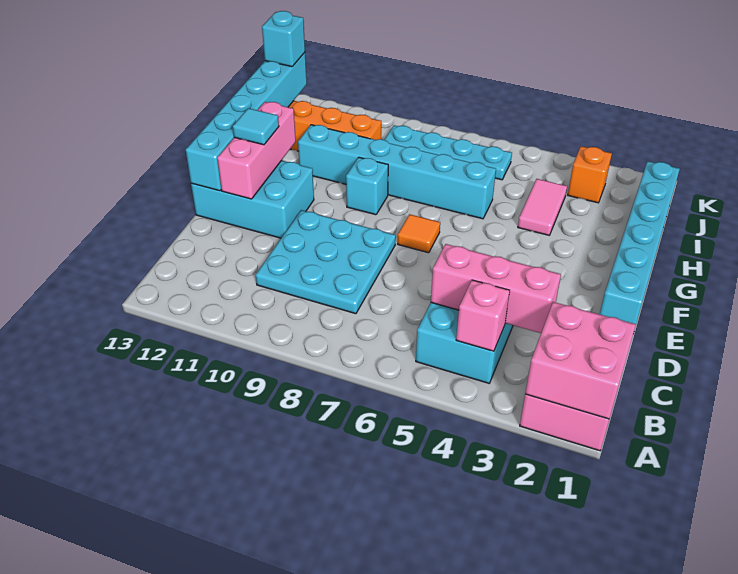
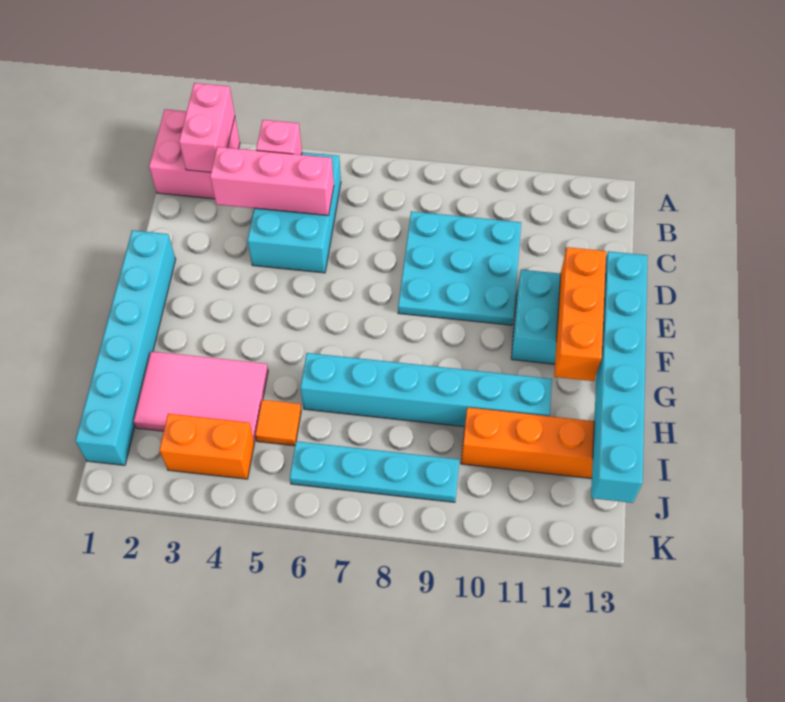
pink brick A1:B2 level 2 -> pink brick A2:B2 level 2
pink brick E12:G12 level 2 -> orange brick E12:G12 level 2
orange tile F7 level 1 -> orange tile I5 level 1
cyan tile F12 level 3 -> none
cyan brick G9 level 1 -> none
pink tile H4:I4 level 1 -> pink tile H2:I4 level 1
orange brick J3 level 1 -> orange brick J3:J4 level 1
cyan brick J13 level 3 -> none

